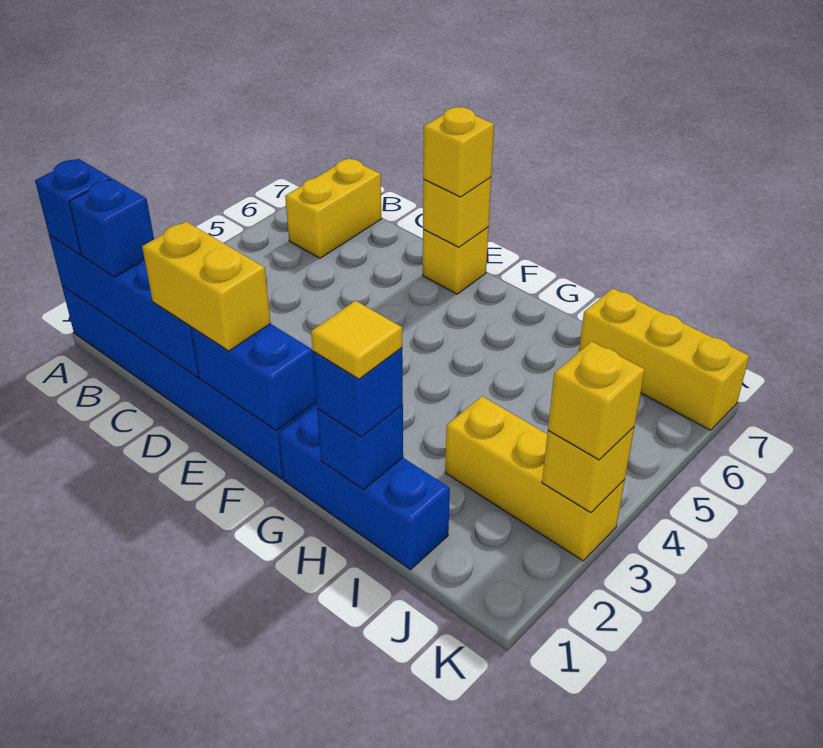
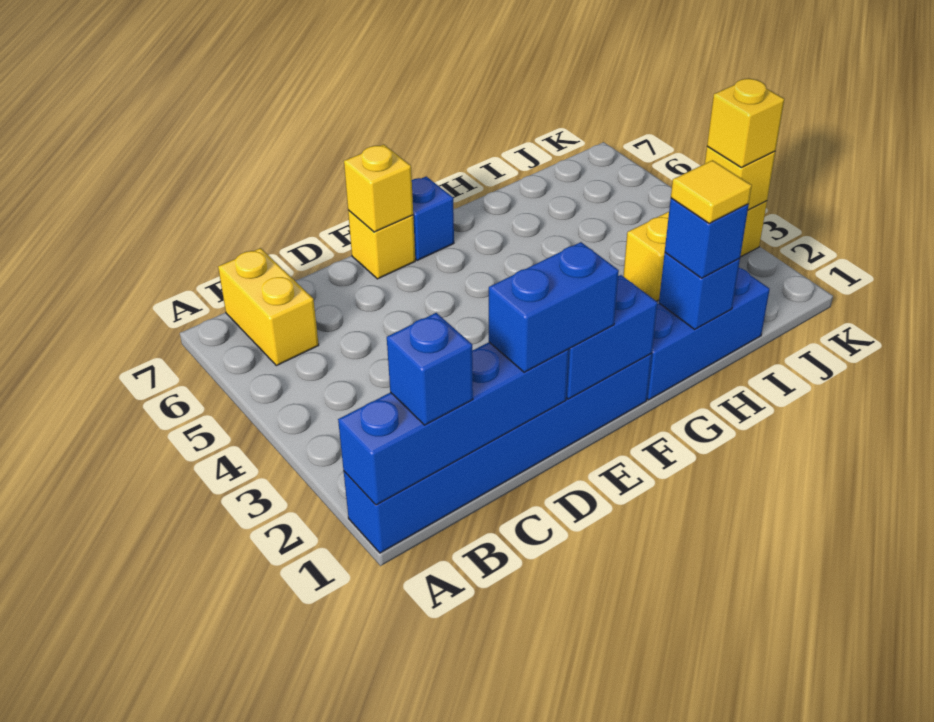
blue brick A1 level 3 -> blue brick F7 level 1
yellow brick D1:E1 level 3 -> blue brick D1:E1 level 3
yellow brick E7 level 3 -> none
yellow brick I7:K7 level 1 -> none

